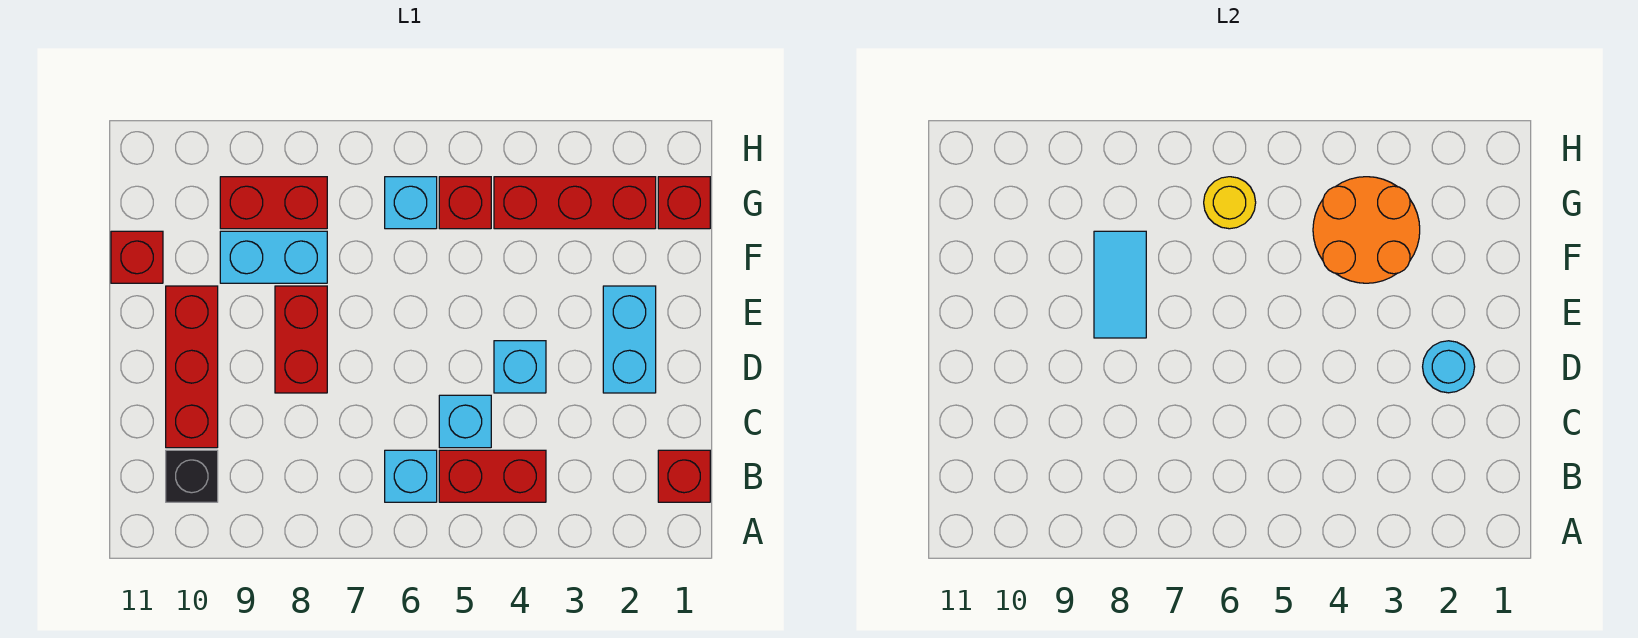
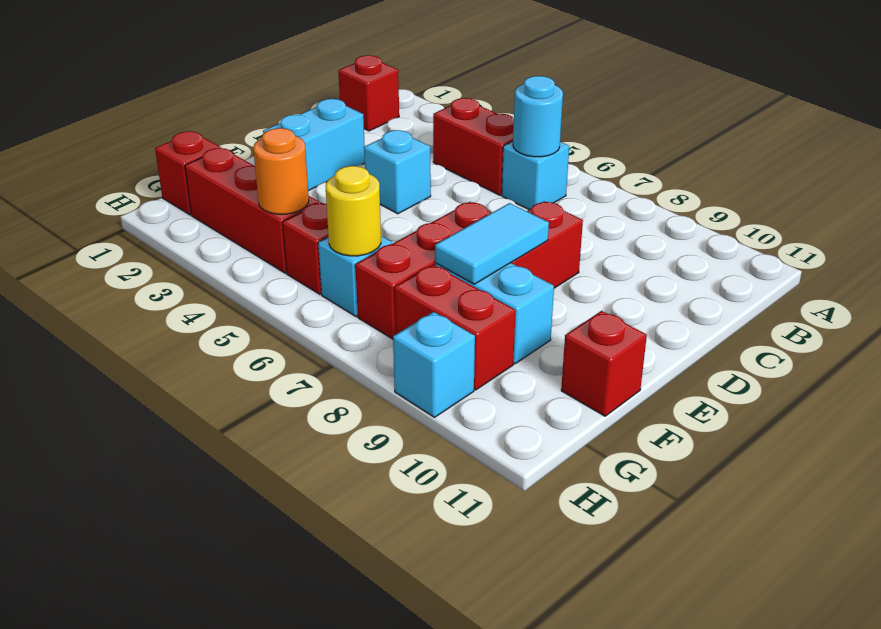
black brick B10 level 1 -> none
cyan brick C5 level 1 -> cyan brick H9 level 1
red brick C10:E10 level 1 -> red brick E7:G7 level 1
cyan round brick D2 level 2 -> cyan round brick B6 level 2
orange round brick F3:G4 level 2 -> orange round brick G4 level 2

